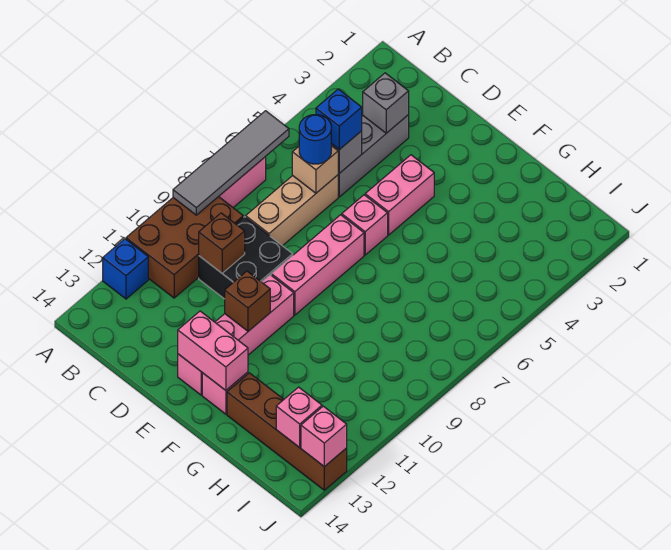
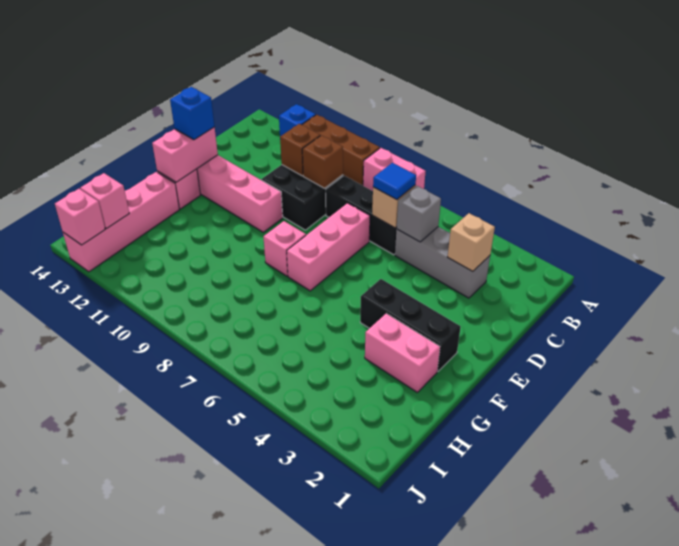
grey tile A6:A9 level 2 -> none
brown brick A9:B11 level 1 -> brown brick A9:A11 level 1
grey brick C3 level 2 -> tan brick C3 level 2
blue brick C5 level 3 -> blue brick E13 level 3
tan brick C6:C8 level 1 -> black brick C6:C8 level 1
blue round brick C6 level 3 -> blue tile C6 level 3
pink brick E4:E5 level 1 -> pink brick G2:G3 level 1
pink brick E6 level 1 -> pink brick F8 level 1
pink brick E7:E9 level 1 -> pink brick D7:F7 level 1
brown brick E11 level 2 -> brown brick C9 level 2
none -> black brick F2:F4 level 1
brown brick G13:J13 level 1 -> pink brick G13:J13 level 1

